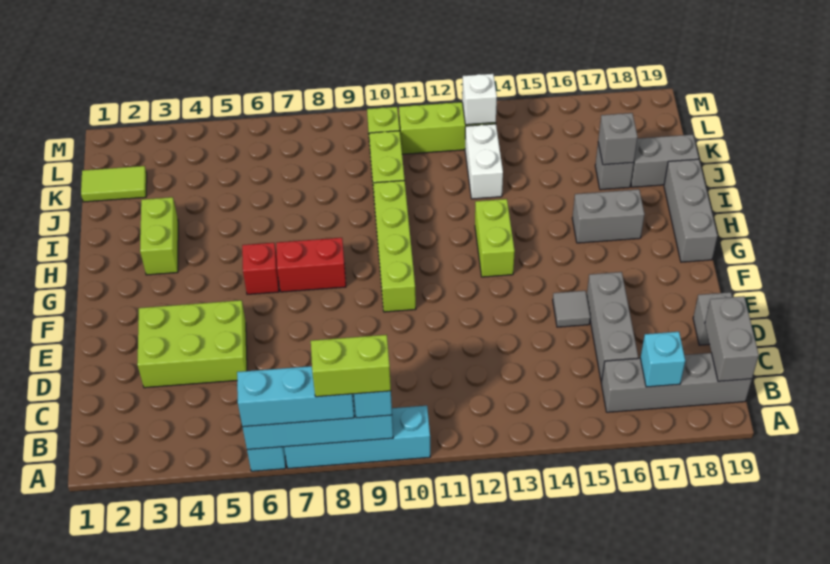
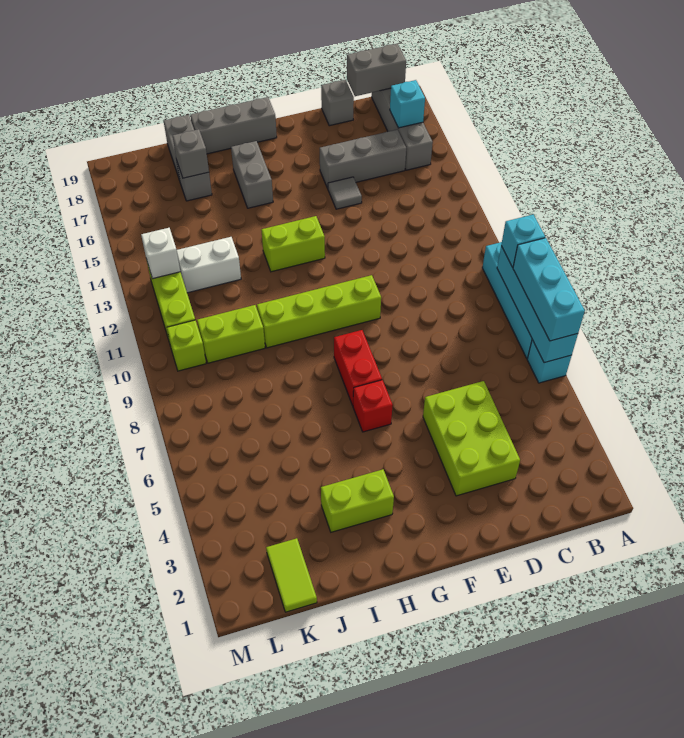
lime brick A8:A9 level 4 -> none

